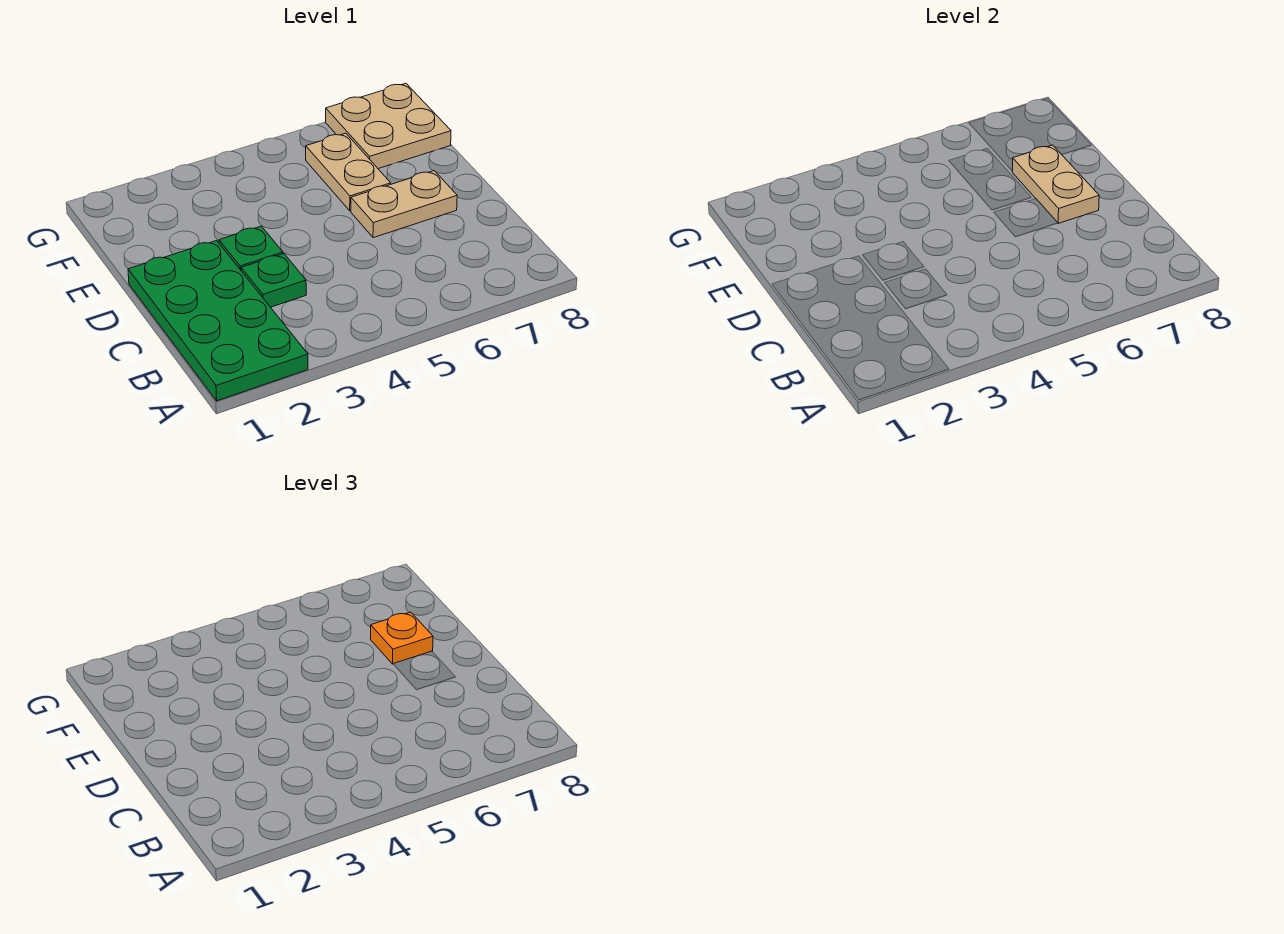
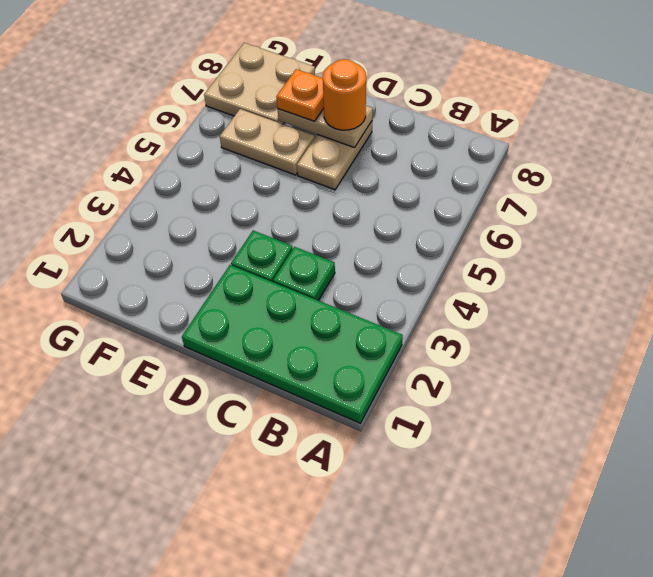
none -> orange round brick D7 level 3

